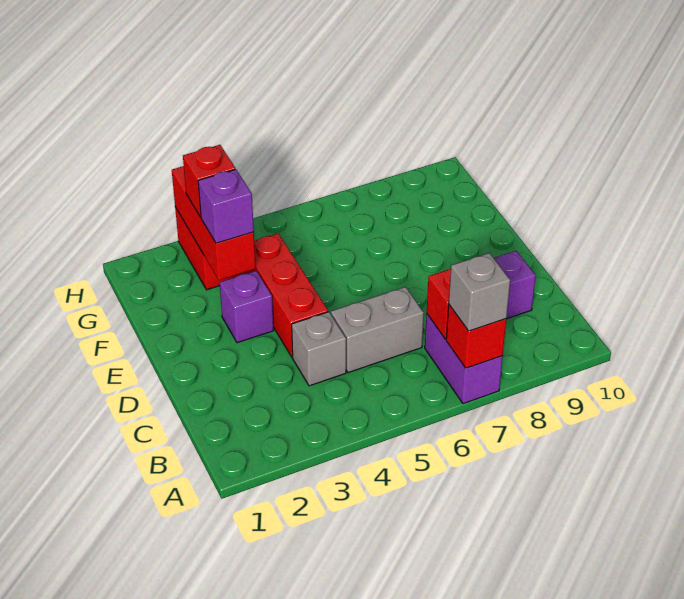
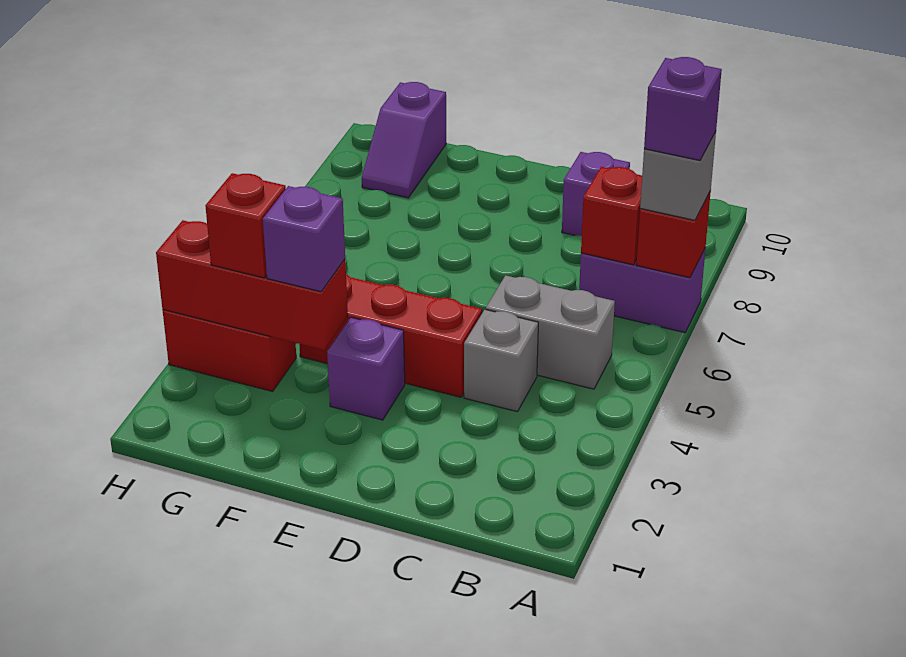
none -> purple brick A7 level 4
grey brick C5:C6 level 1 -> grey brick B5:C5 level 1
none -> purple slope G9:G10 level 1 top 10

